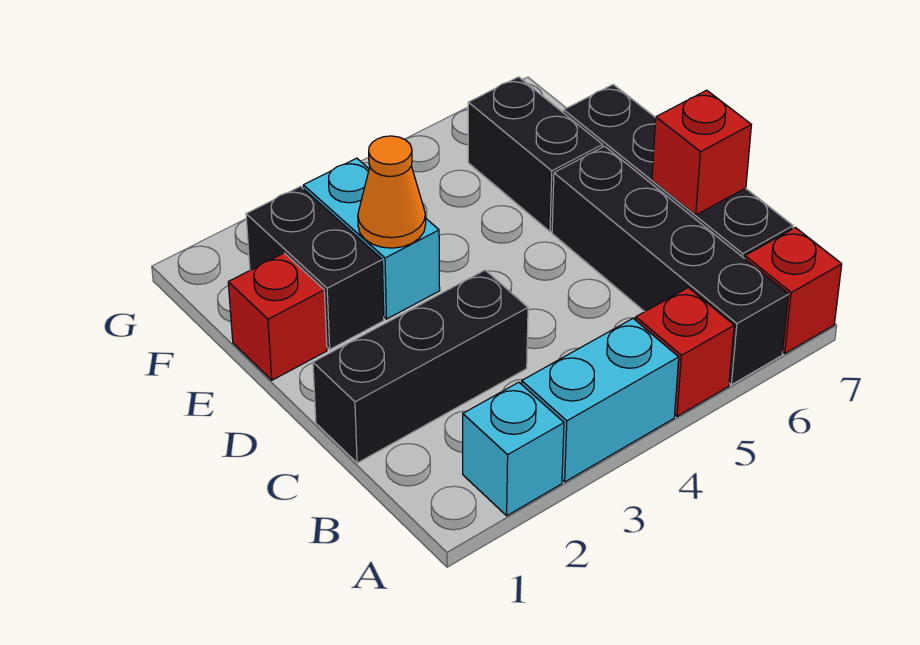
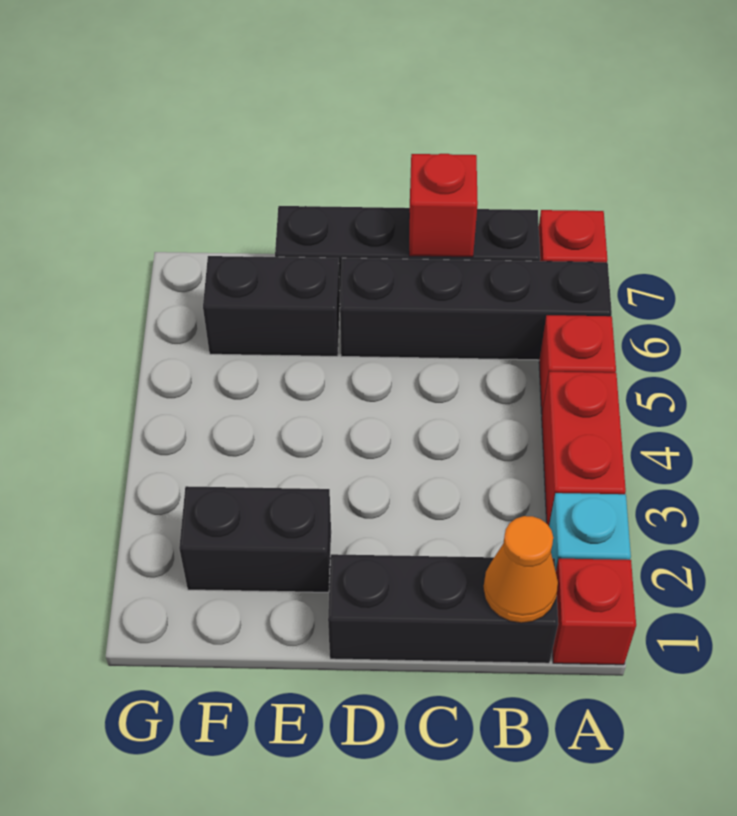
cyan brick A3:A4 level 1 -> red brick A3:A4 level 1
black brick C1:C3 level 1 -> black brick B1:D1 level 1
red brick E1 level 1 -> red brick A1 level 1
cyan brick E3:F3 level 1 -> none
orange cone E3 level 2 -> orange cone B1 level 2

